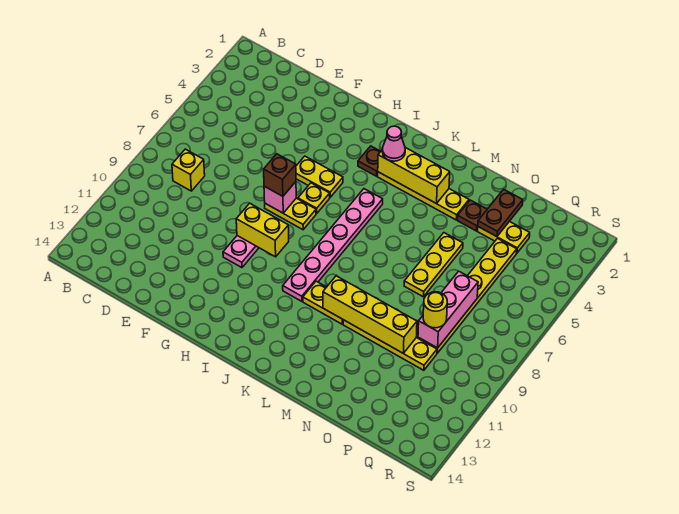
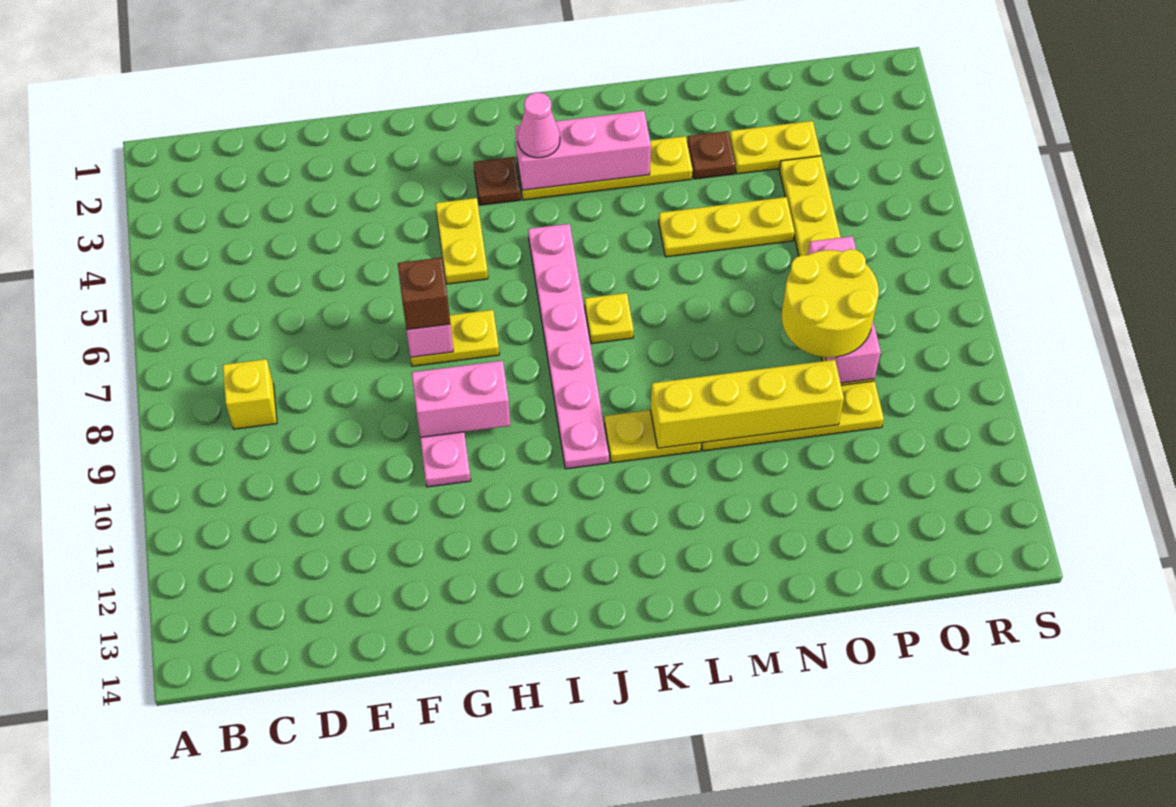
yellow plate G5:H5 level 1 -> yellow plate H4:H5 level 1
yellow brick G9:H9 level 2 -> pink brick G9:H9 level 2
yellow plate H6 level 1 -> yellow plate K7 level 1
yellow brick J3:L3 level 2 -> pink brick J3:L3 level 2
yellow plate N5:N7 level 1 -> yellow plate M5:O5 level 1
brown plate O2:O3 level 2 -> none
yellow round brick P9 level 3 -> yellow round brick O8:P9 level 3

